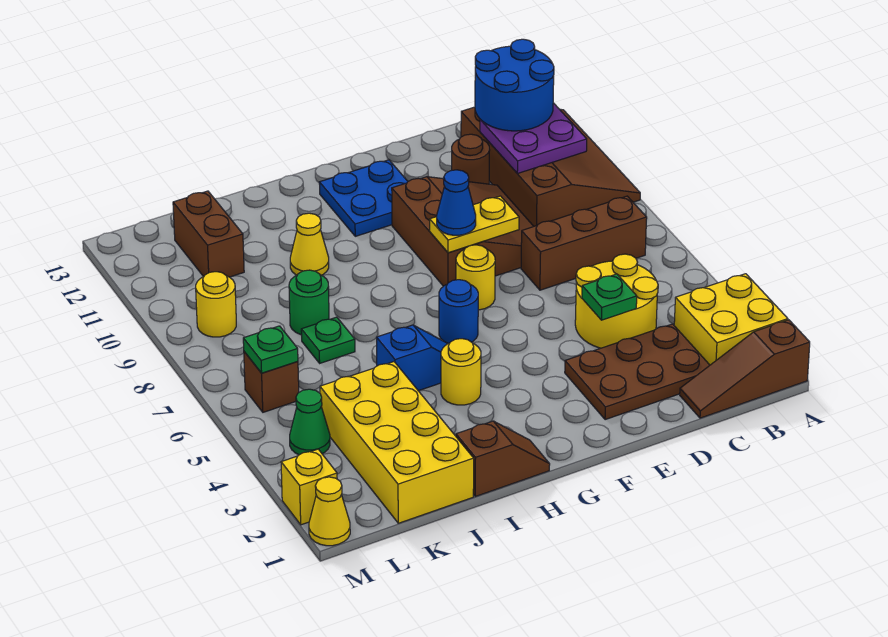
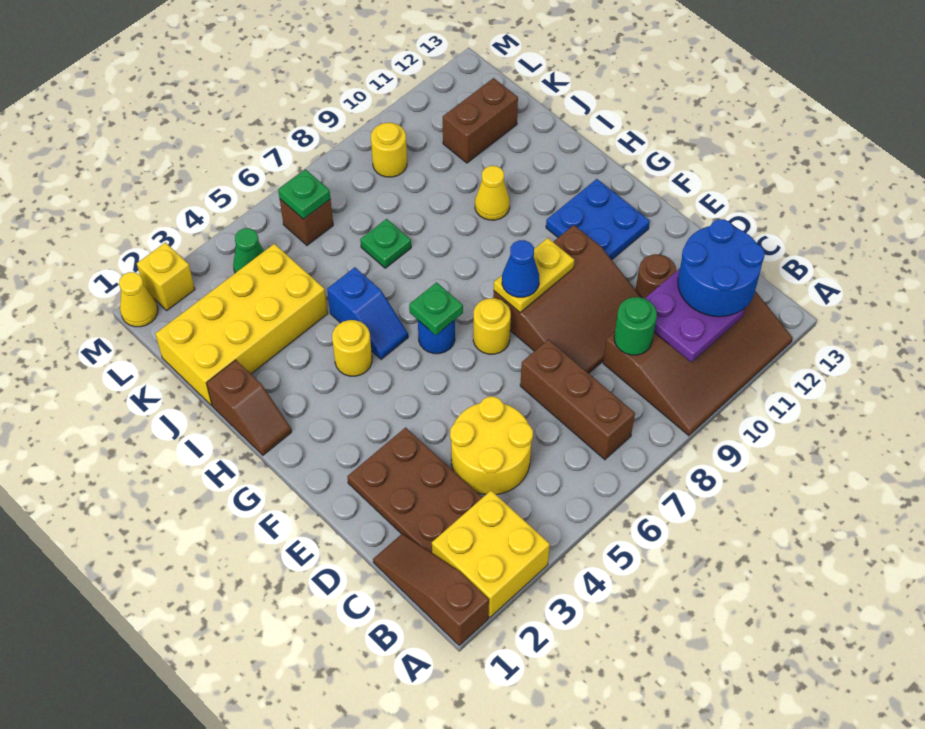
green plate D4 level 2 -> green plate G6 level 2
yellow plate E8:F8 level 2 -> yellow plate F8:F9 level 2
green round brick J8 level 1 -> green round brick C9 level 2

